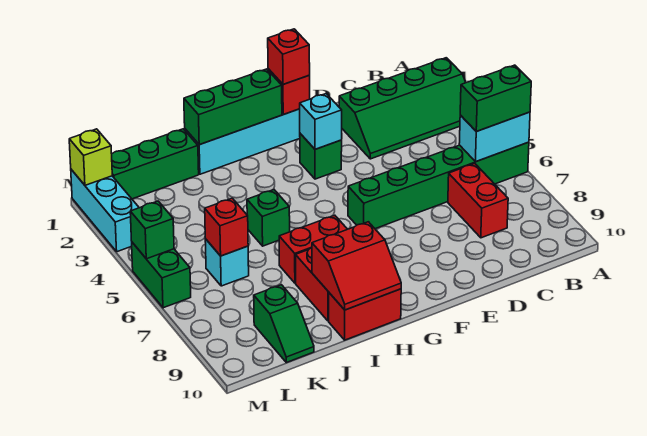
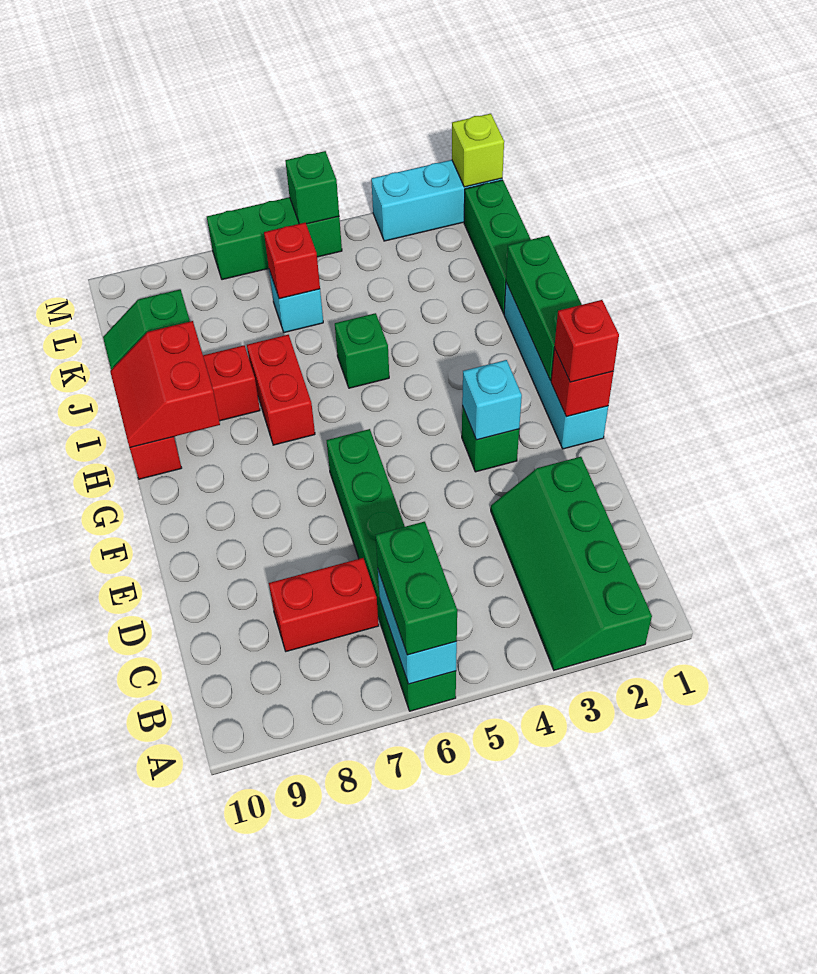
green brick M5:M6 level 1 -> green brick M5:M7 level 1

